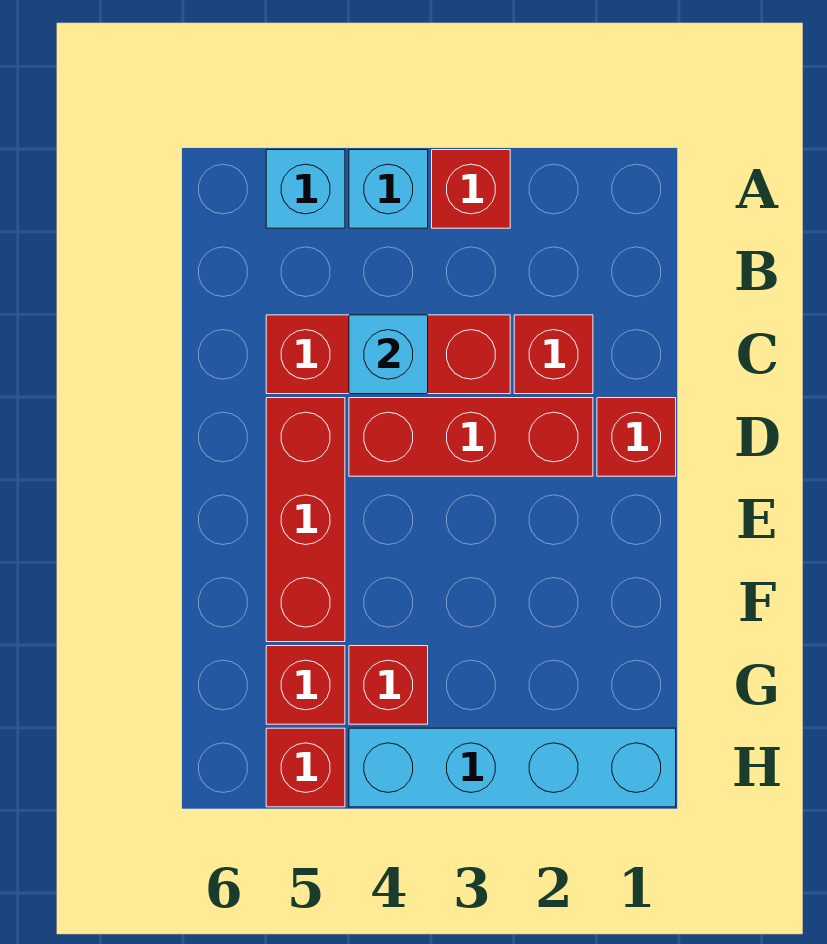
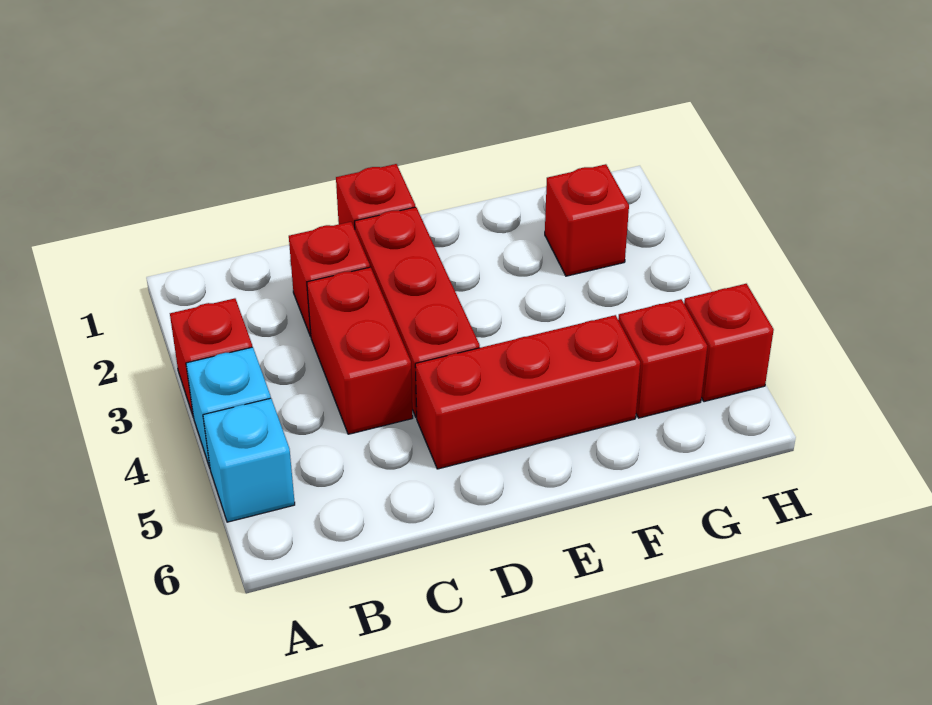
red brick C3:C5 level 1 -> red brick C3:C4 level 1
cyan brick C4 level 2 -> none
red brick G4 level 1 -> red brick G2 level 1
cyan brick H1:H4 level 1 -> none

